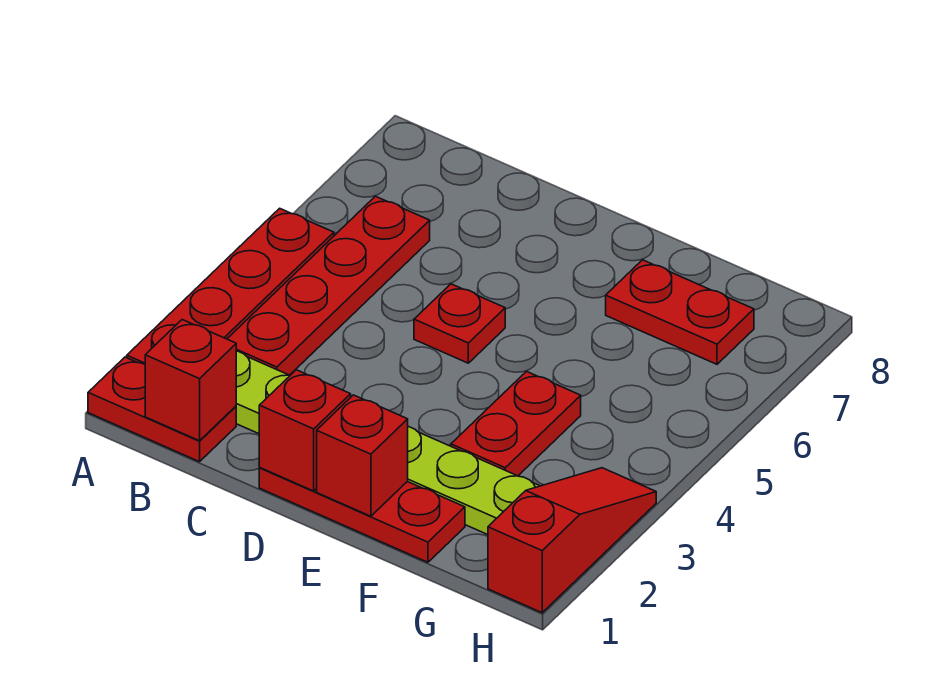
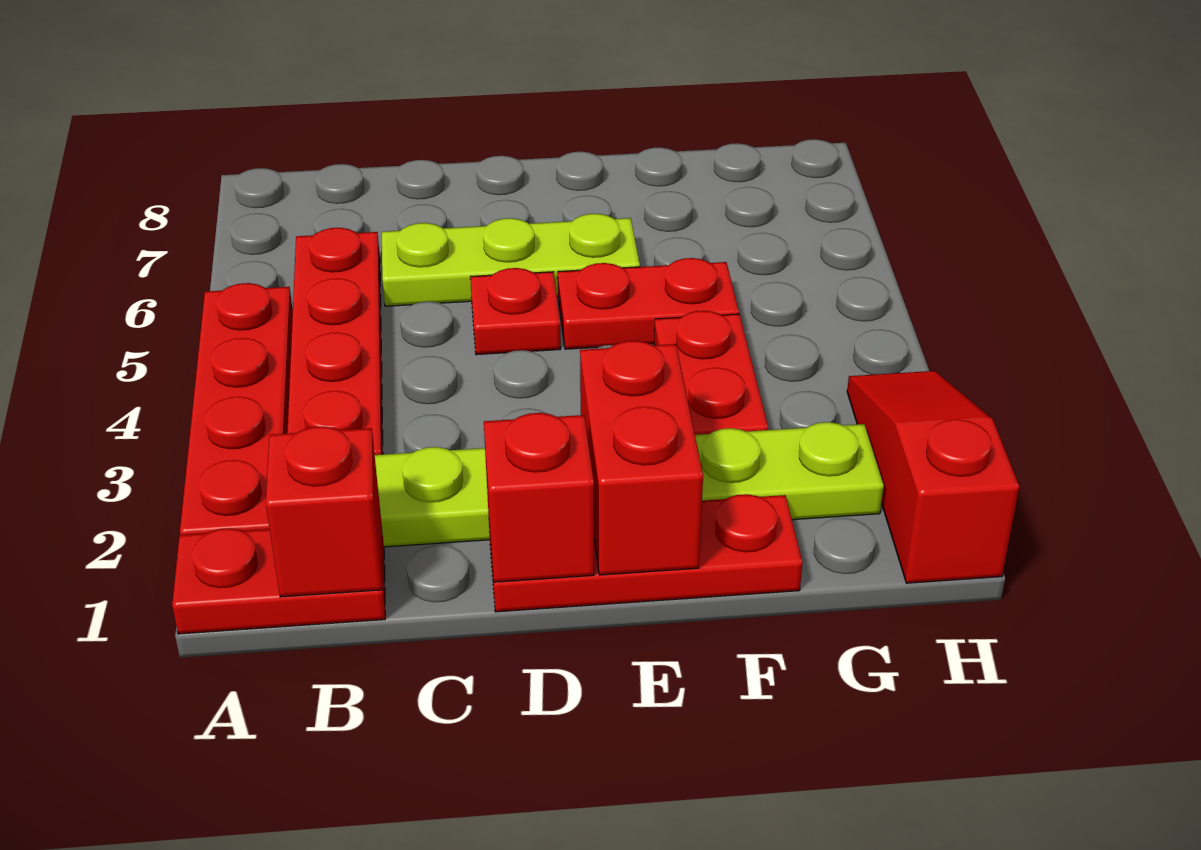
none -> lime plate C6:E6 level 1
red brick E1 level 2 -> red brick E1:E2 level 2
red plate F7:G7 level 1 -> red plate E5:F5 level 1

